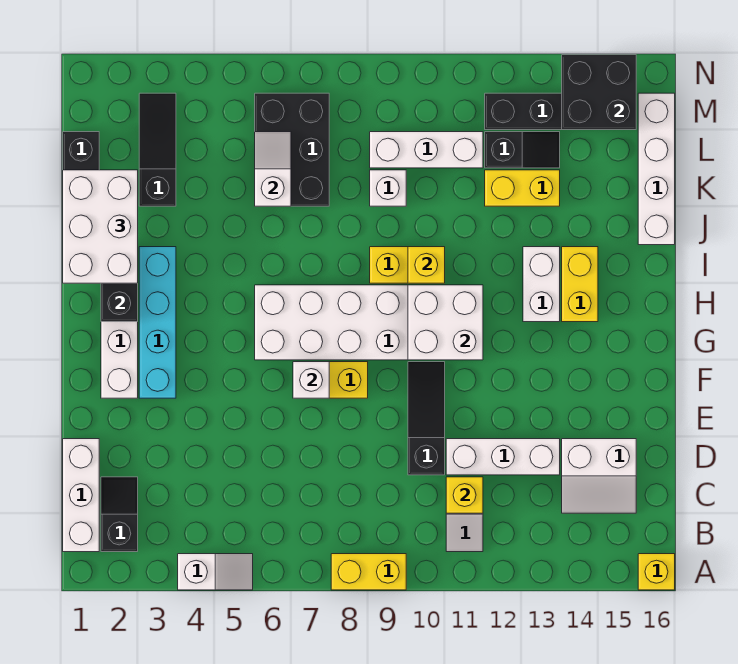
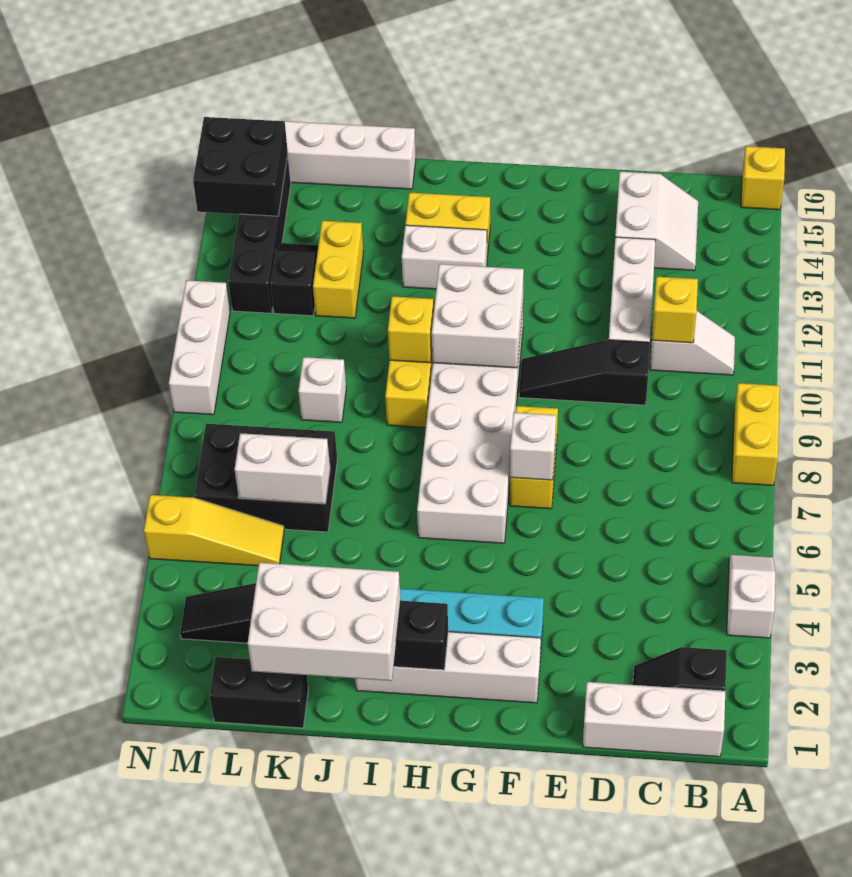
white slope K6:L6 level 2 top K -> white brick K6:L6 level 2
none -> yellow slope L5:N5 level 1 top N
white brick L9:L11 level 1 -> white brick N9:N11 level 1

